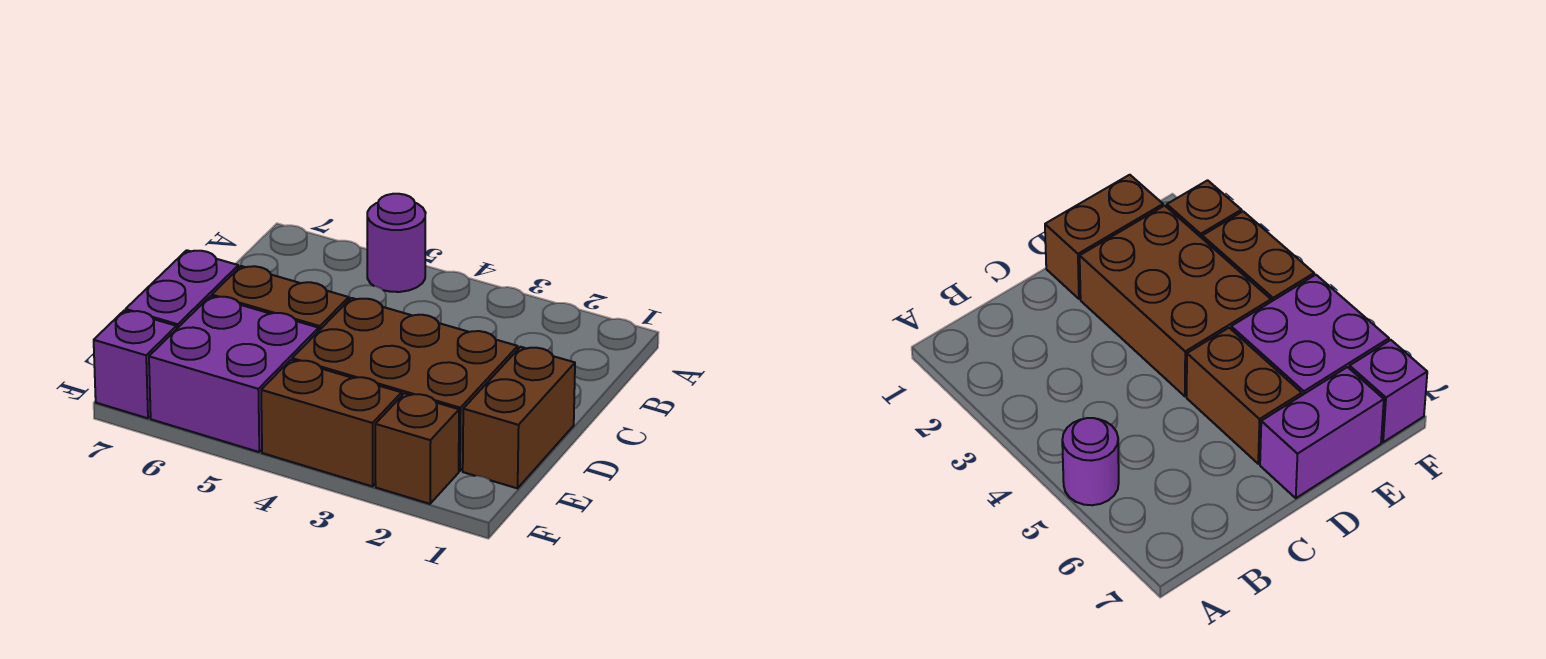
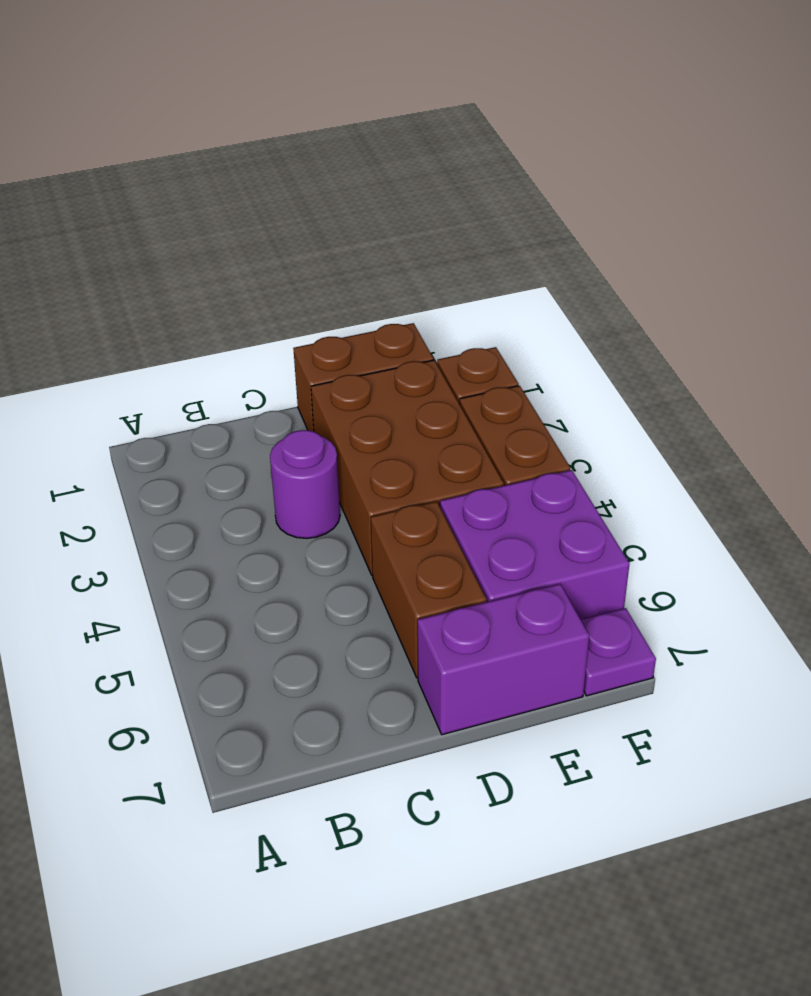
purple round brick A5 level 1 -> purple round brick C3 level 1
purple brick F7 level 1 -> purple plate F7 level 1

